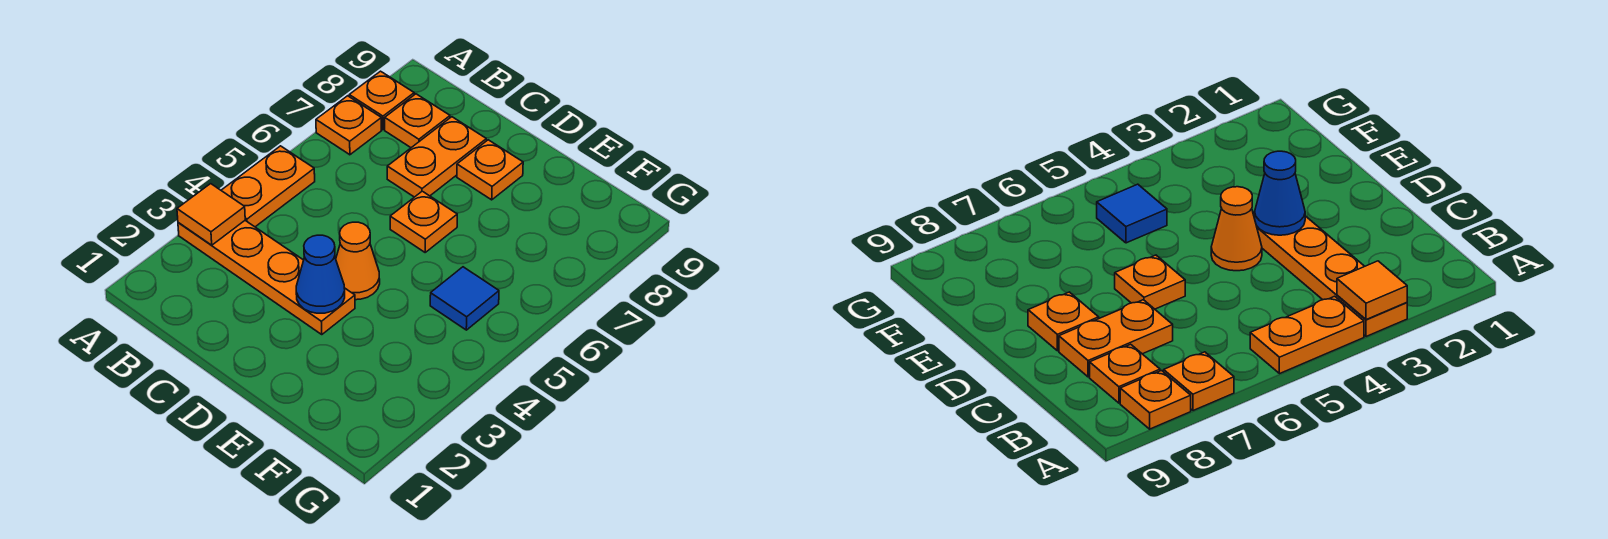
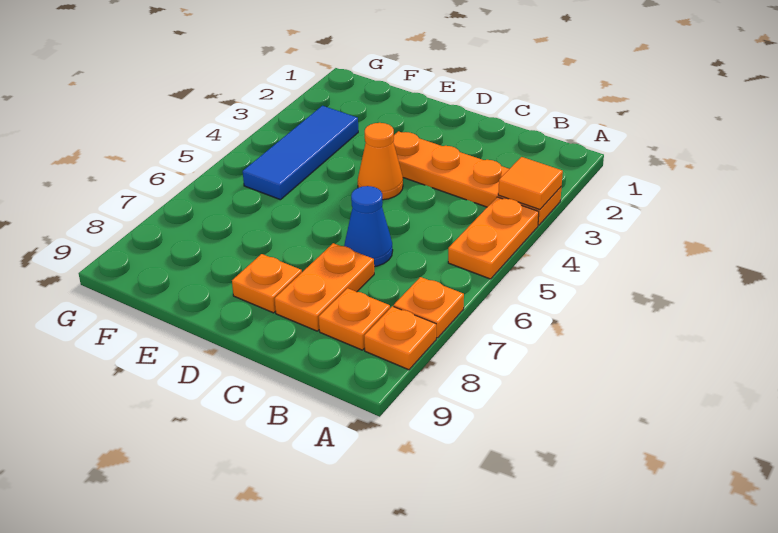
blue cone D3 level 2 -> blue cone C6 level 1
orange plate D6 level 1 -> none
blue tile F5 level 1 -> blue tile F3:F5 level 1

